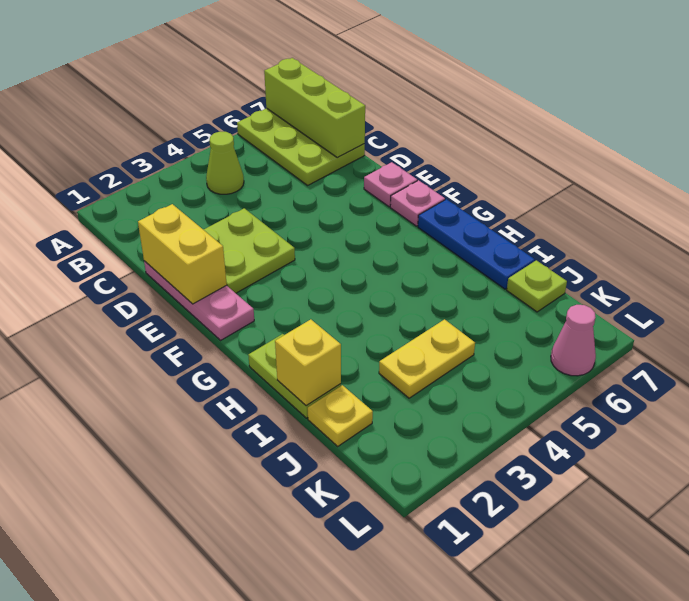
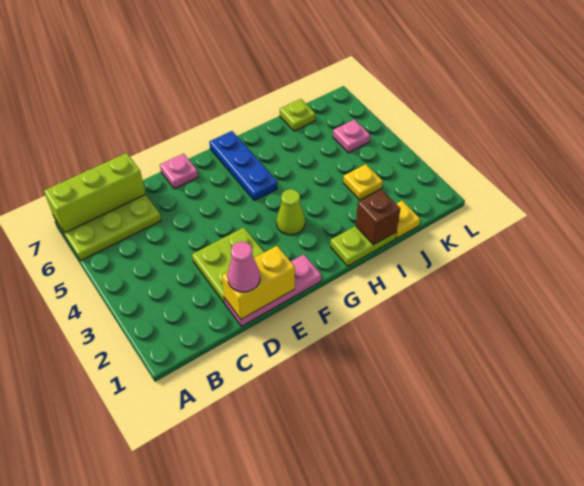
lime cone B4 level 1 -> lime cone G3 level 1
pink plate F7 level 1 -> pink plate K5 level 1
blue plate G7:I7 level 1 -> blue plate G5:G7 level 1
yellow brick I1 level 2 -> brown brick I1 level 2
yellow plate J3:J4 level 1 -> yellow plate J3 level 1
pink cone L6 level 1 -> pink cone D1 level 3

